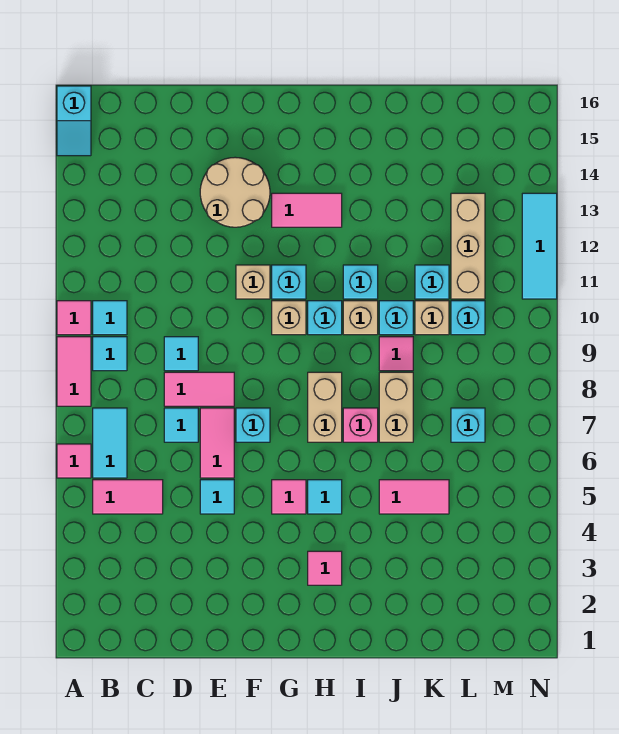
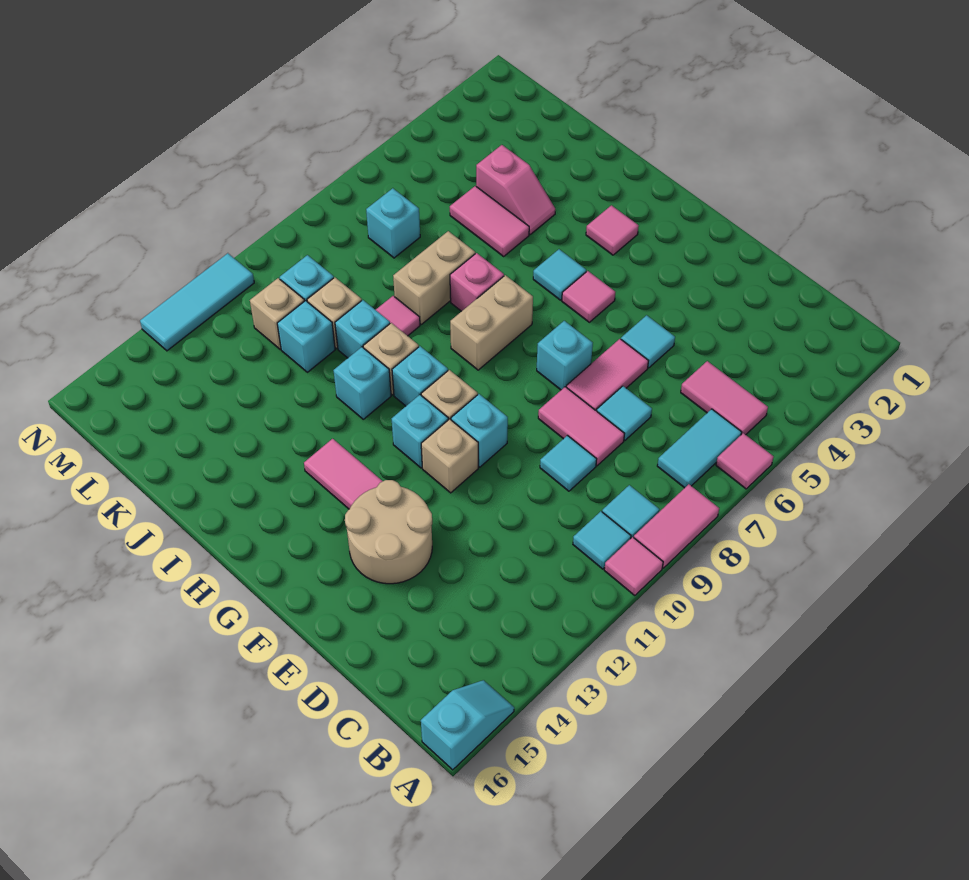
none -> cyan brick F10 level 1
none -> pink slope J4:K4 level 1 top K
tan brick L11:L13 level 1 -> tan brick L11 level 1

